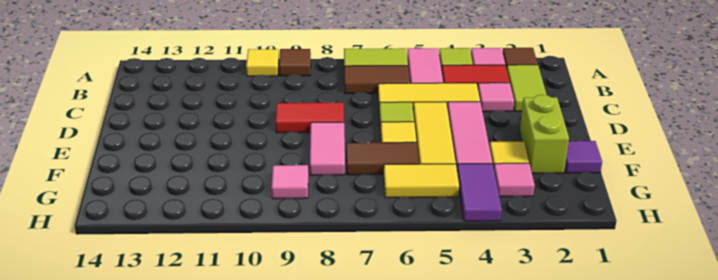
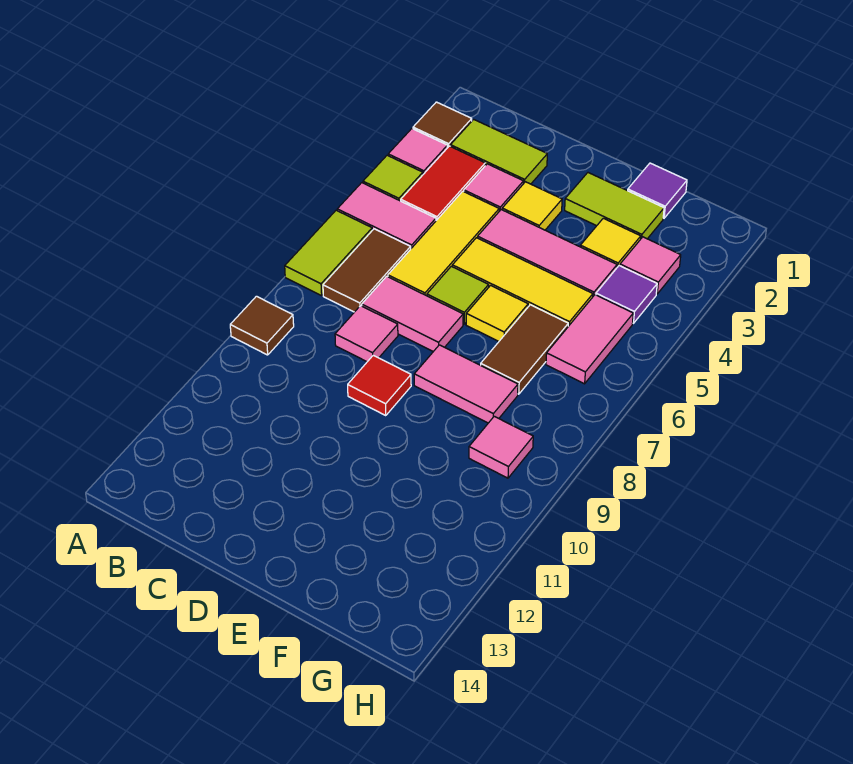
yellow tile A10 level 1 -> yellow tile D3 level 1
none -> pink tile C7:D7 level 1
none -> pink tile C8 level 1
red tile D8:D9 level 1 -> red tile D9 level 1
lime brick E2:F2 level 1 -> lime tile E2:F2 level 1
purple tile G4:H4 level 1 -> purple tile G4 level 1
yellow tile G5:G6 level 1 -> pink tile G5:G6 level 1

